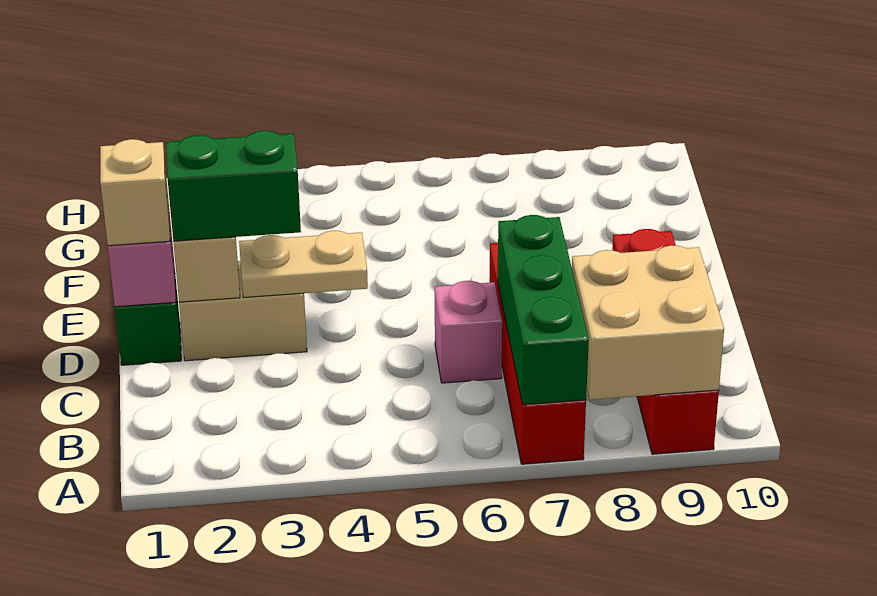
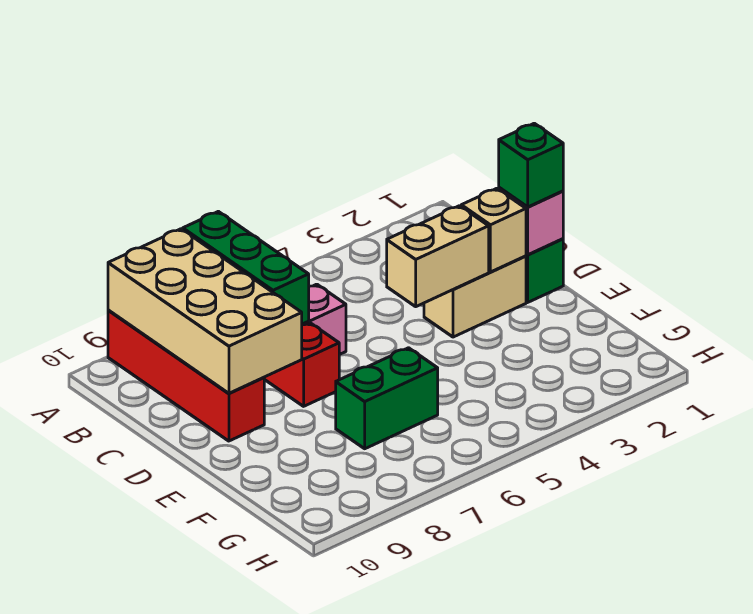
tan brick A8:B9 level 2 -> tan brick A8:D9 level 2
tan brick D1 level 3 -> green brick D1 level 3
green brick D2:D3 level 3 -> green brick F6:F7 level 1
tan plate D3:D4 level 2 -> tan brick D3:D4 level 2

